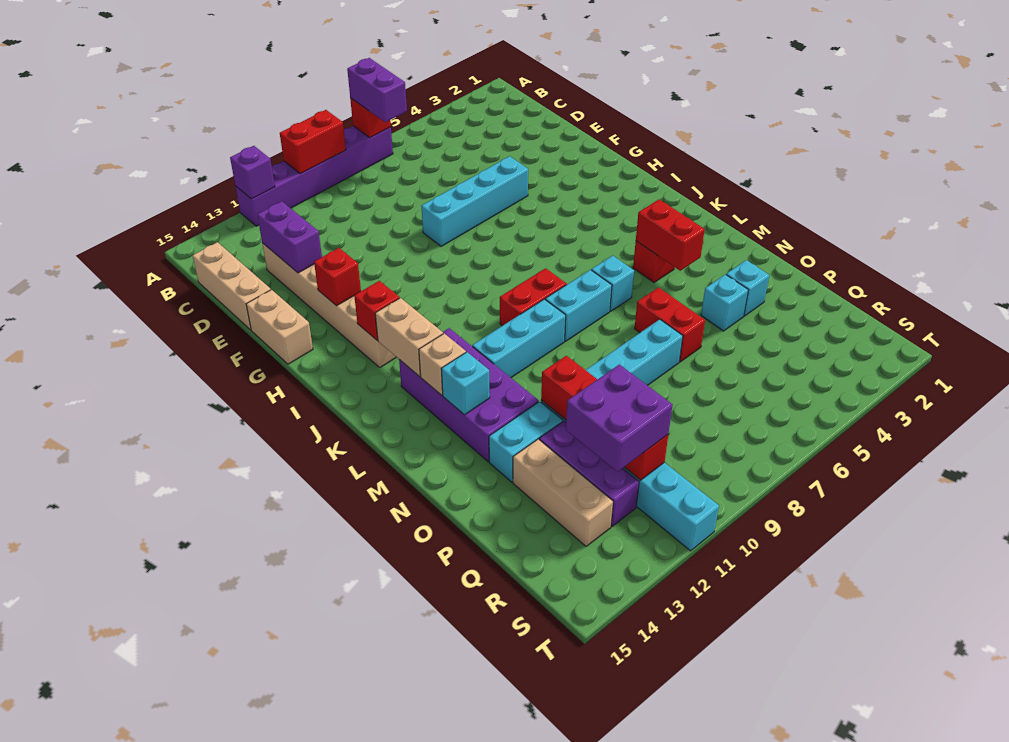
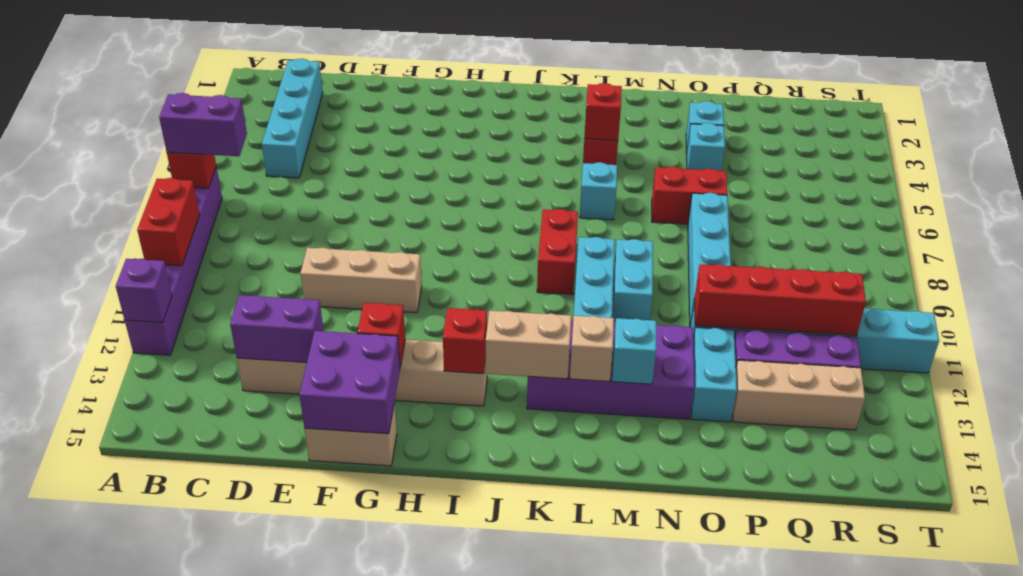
tan brick C15:E15 level 1 -> tan brick E10:G10 level 1
cyan brick F5:F8 level 1 -> cyan brick C2:C5 level 1
red brick L4:M4 level 2 -> red brick L4 level 2
cyan brick L7:L8 level 1 -> cyan brick M9:M10 level 1
purple brick Q11:R12 level 3 -> purple brick F14:G15 level 2

